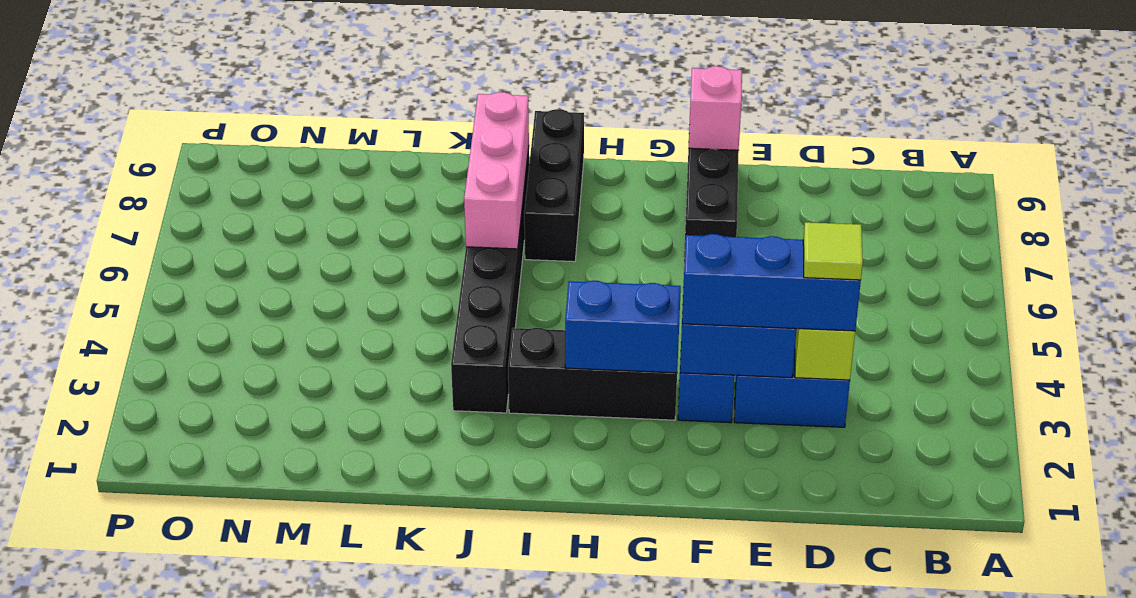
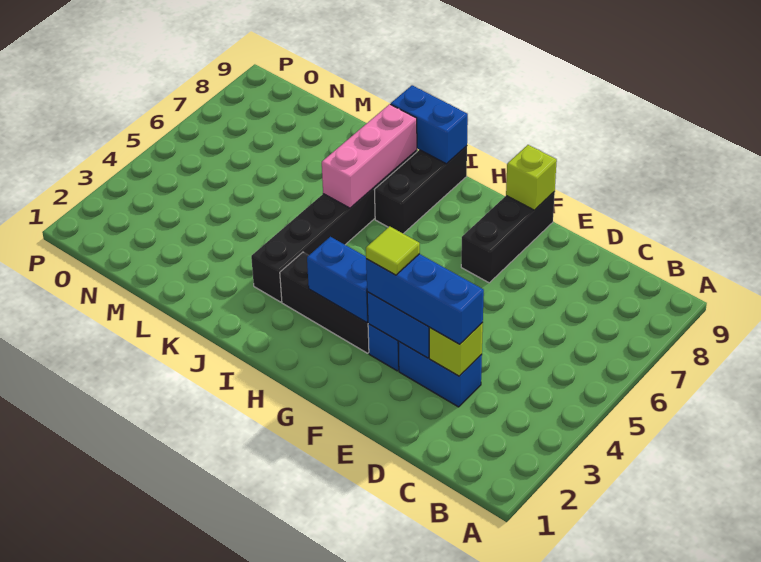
lime tile D3 level 4 -> lime tile F3 level 4
pink brick F9 level 2 -> lime brick F9 level 2
none -> blue brick I9:J9 level 2

